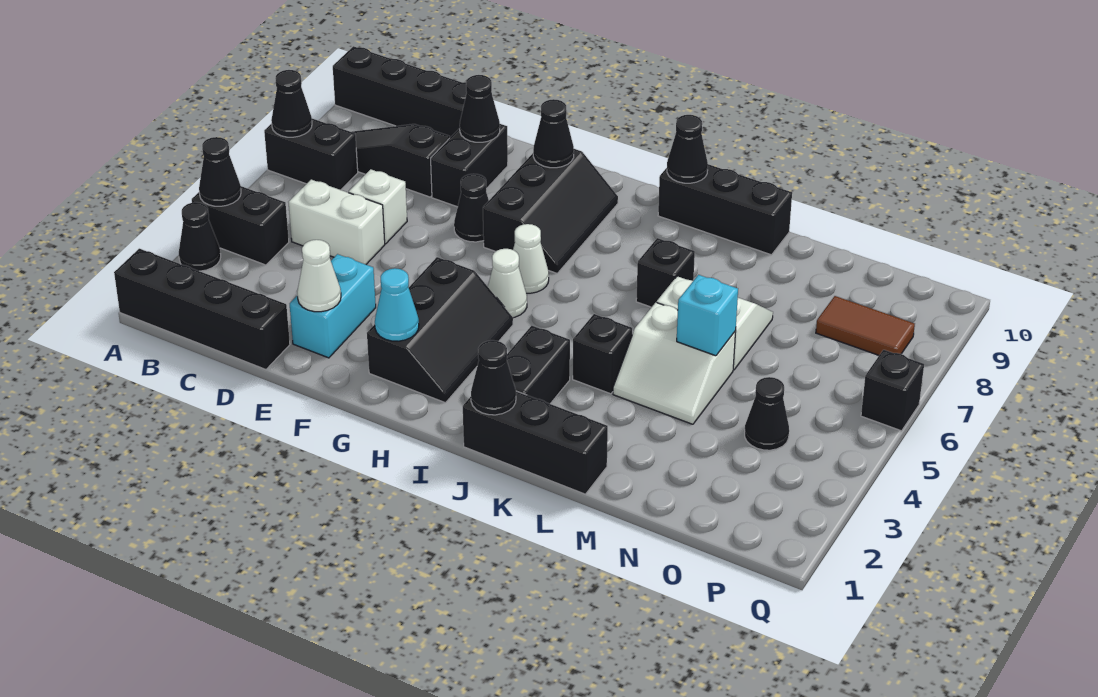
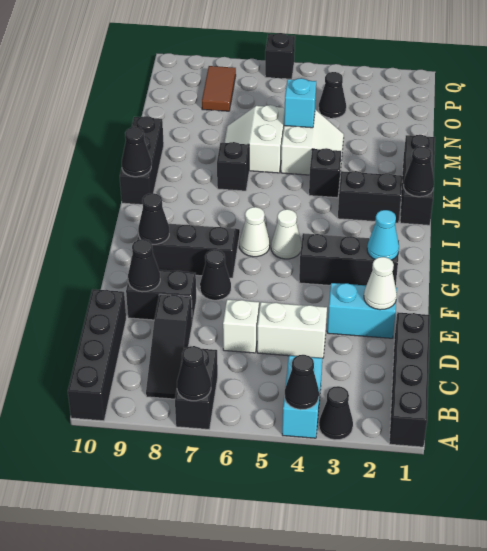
black brick A4:B4 level 1 -> cyan brick A4:B4 level 1
white brick C5:D5 level 1 -> white brick D4:D5 level 1

